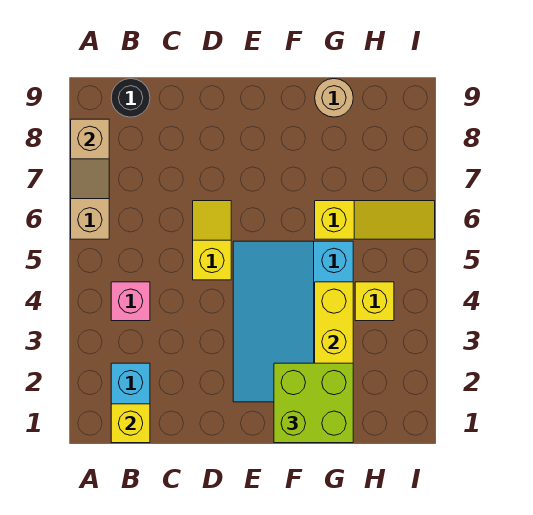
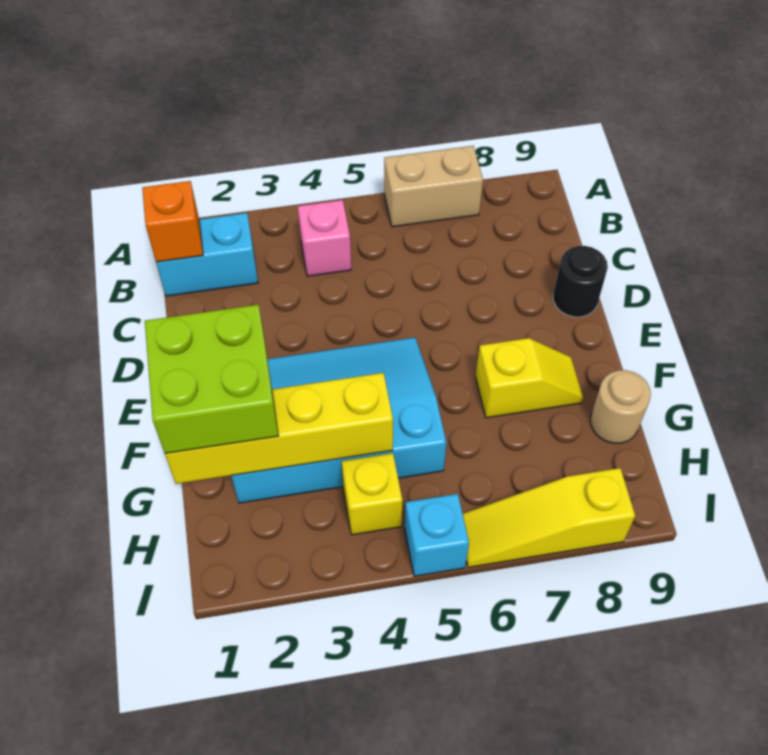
tan slope A7:A8 level 2 top 8 -> none
yellow brick B1 level 2 -> orange brick B1 level 2
black round brick B9 level 1 -> black round brick D9 level 1
yellow slope D5:D6 level 1 top 5 -> yellow slope F7:F8 level 1 top 7
yellow slope G6:I6 level 1 top G -> yellow slope I6:I8 level 1 top 8
none -> cyan brick I5 level 1

